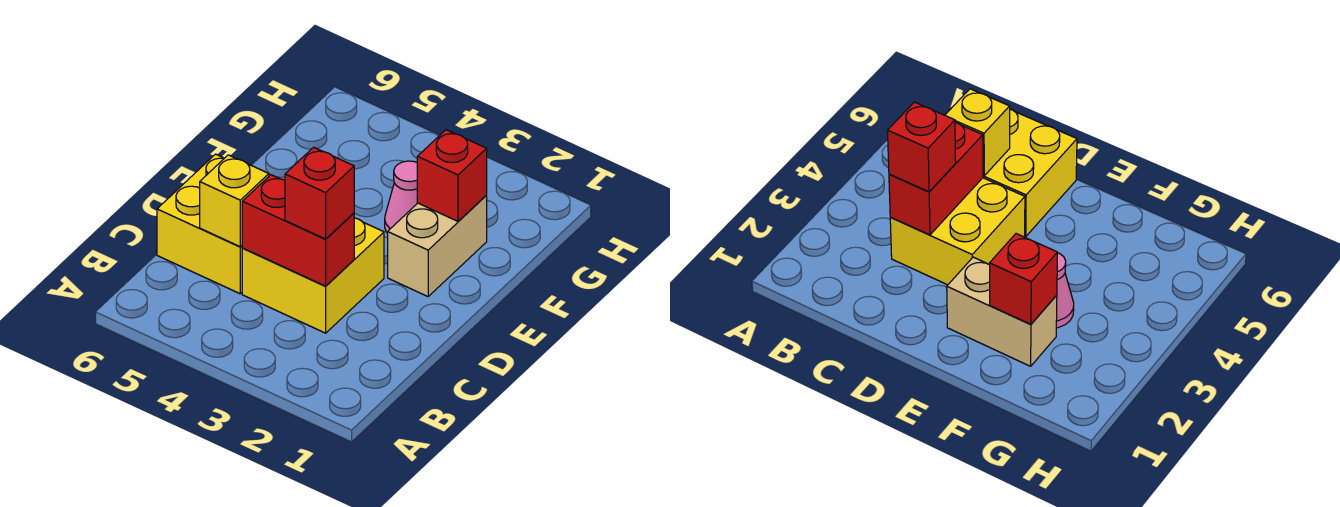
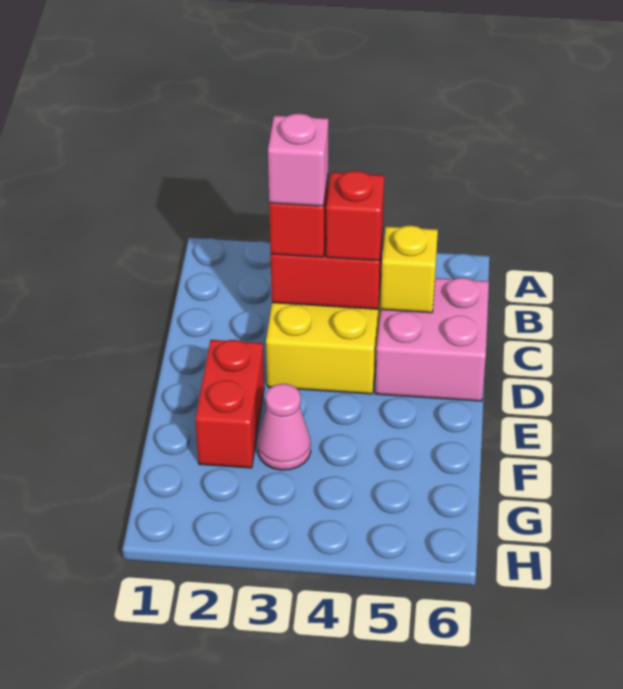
none -> pink brick C3 level 4
yellow brick C5:D6 level 1 -> pink brick C5:D6 level 1
tan brick E2:F2 level 1 -> red brick E2:F2 level 1
red brick F2 level 2 -> red brick C4 level 3

